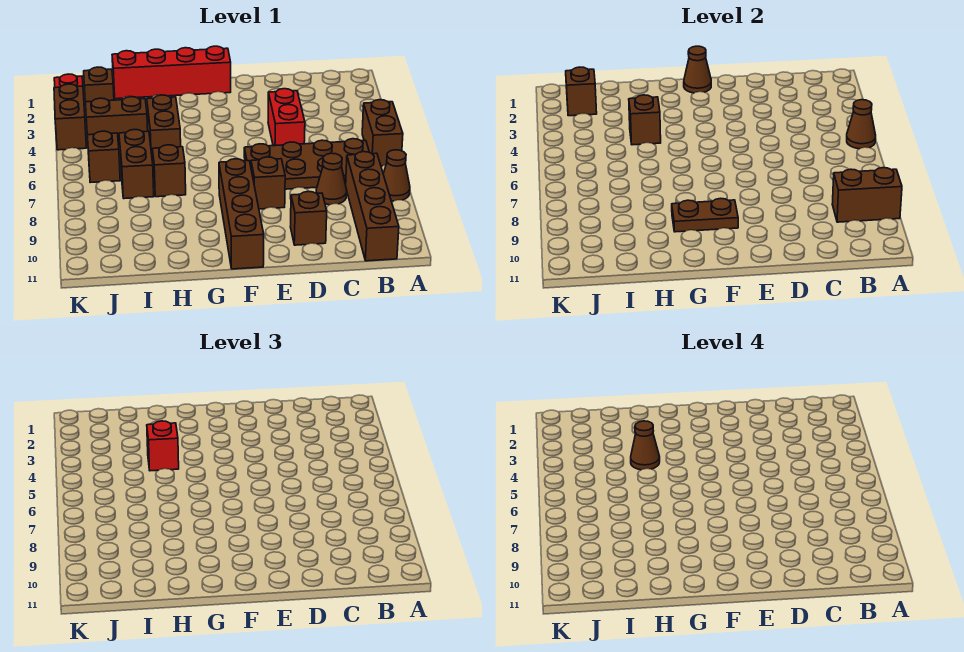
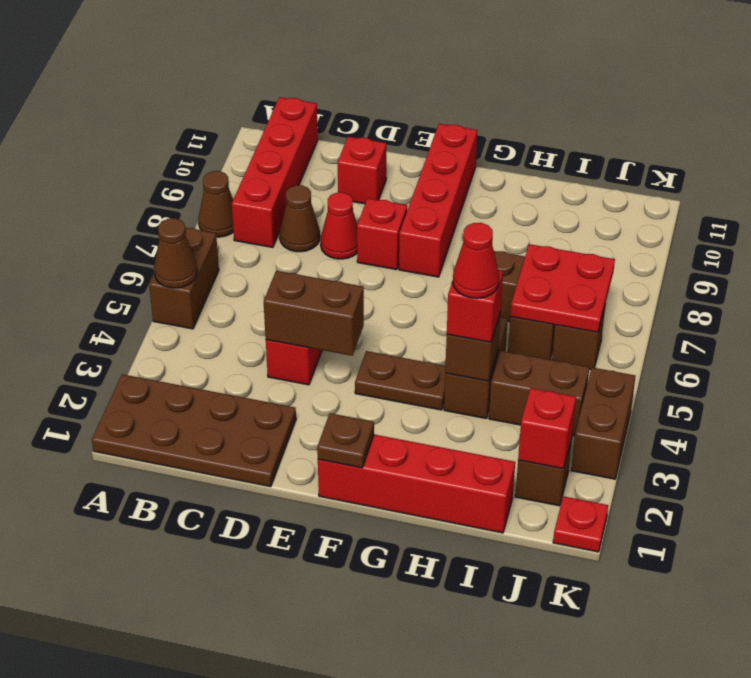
brown brick A9:B9 level 2 -> brown brick D4:E4 level 2
brown plate B6:E7 level 1 -> brown plate A1:D2 level 1
brown brick B8:B11 level 1 -> red brick B8:B11 level 1
none -> red cone D8 level 1
brown brick D10 level 1 -> red brick D10 level 1
brown brick E8 level 1 -> red brick E8 level 1
brown cone F1 level 2 -> brown plate F1 level 2
brown brick F8:F11 level 1 -> red brick F8:F11 level 1
brown plate F9:G9 level 2 -> brown plate F4:G4 level 1
brown cone H4 level 4 -> red cone H4 level 4
none -> red plate I6:J7 level 2
brown brick J2 level 2 -> red brick J2 level 2

